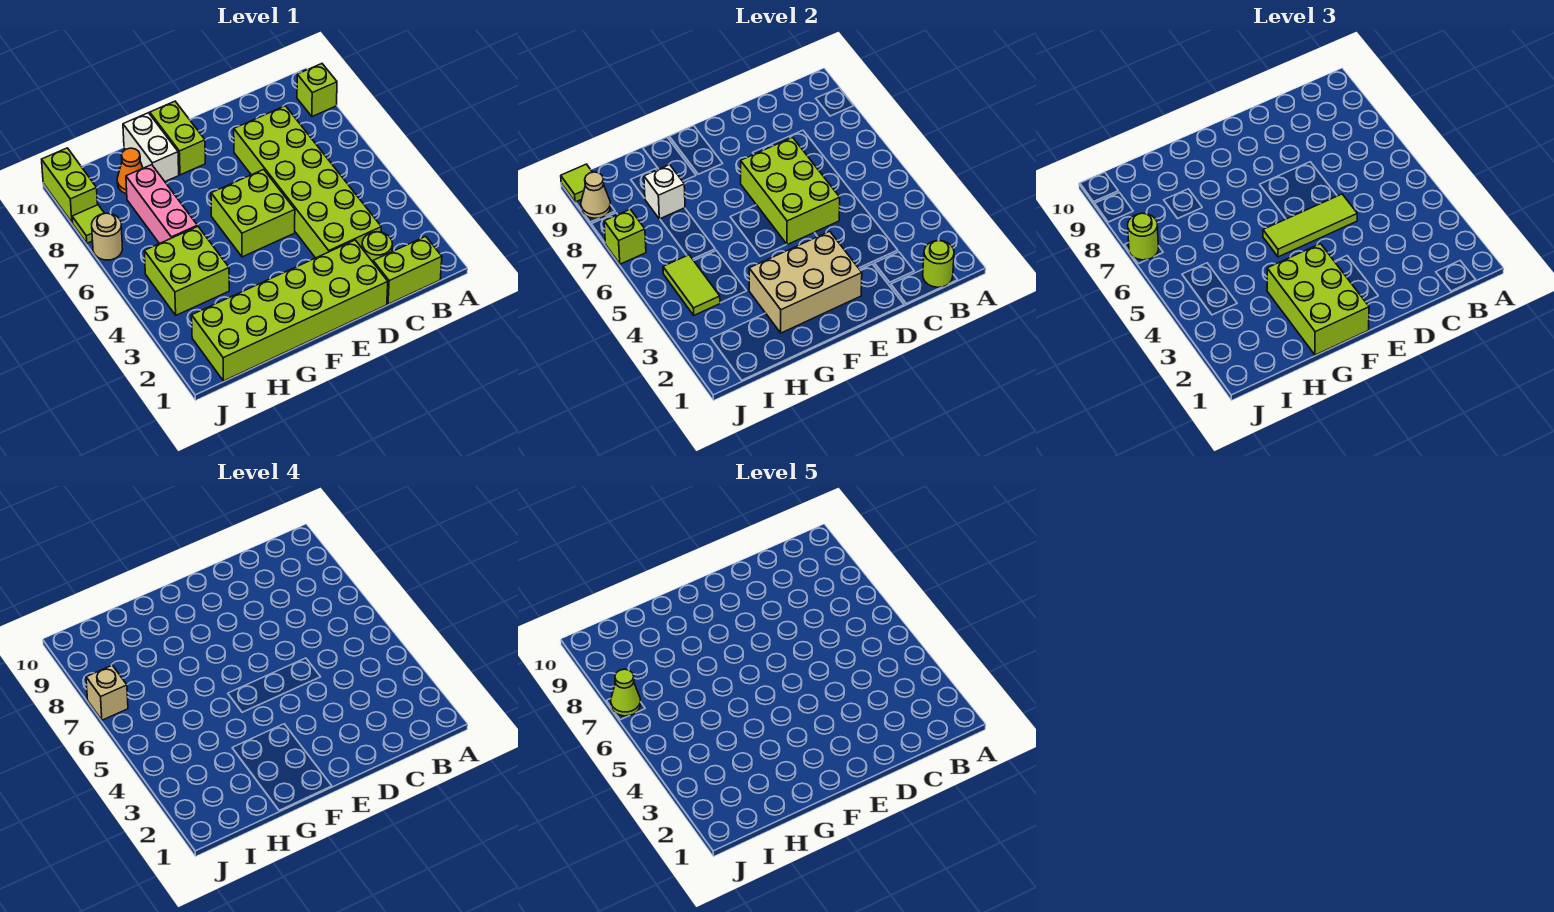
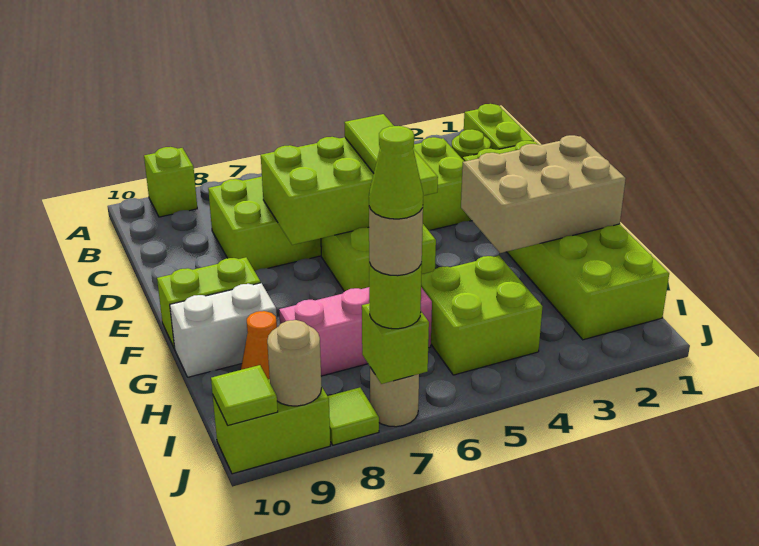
lime round brick B1 level 2 -> none
tan brick E2:G3 level 2 -> tan brick F1:G3 level 2
lime brick F1:G3 level 3 -> none
white brick H8 level 2 -> none
lime tile I4:I5 level 2 -> none
tan brick J7 level 4 -> tan round brick J7 level 4
tan cone J9 level 2 -> tan round brick J9 level 2

